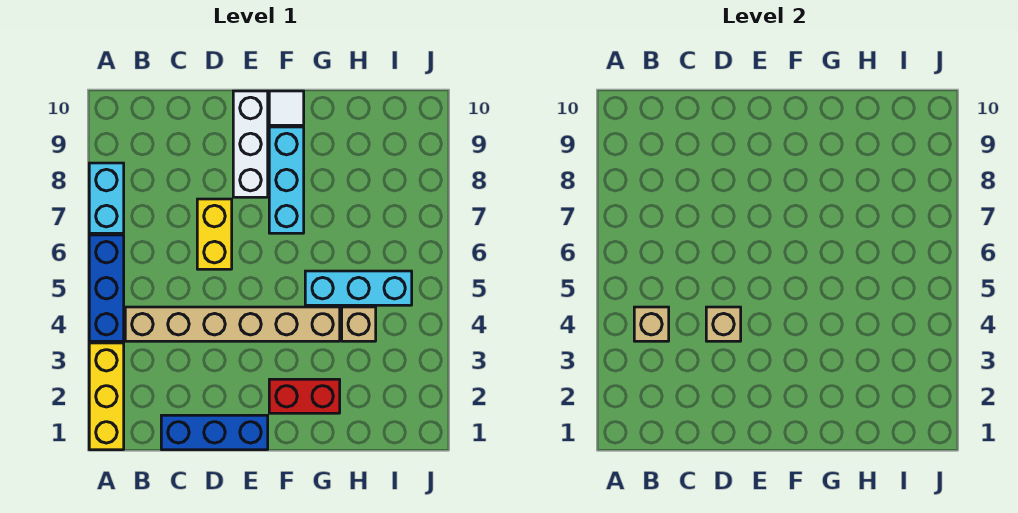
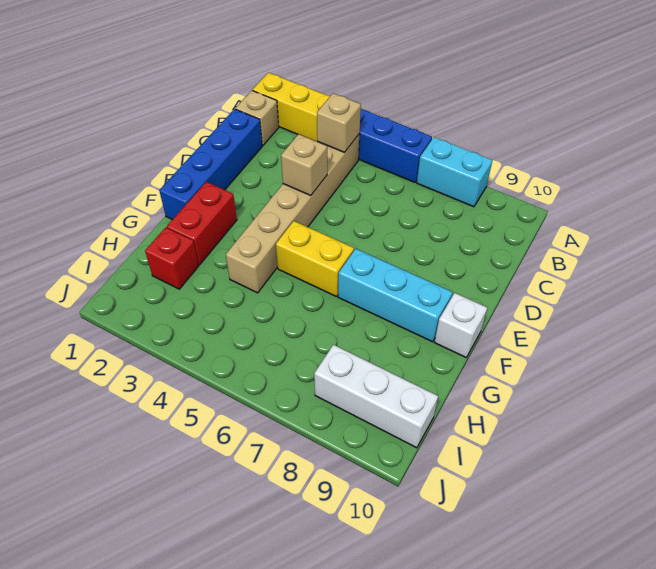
blue brick C1:E1 level 1 -> blue brick C1:F1 level 1
yellow brick D6:D7 level 1 -> yellow brick F5:F6 level 1
white brick E8:E10 level 1 -> white brick I8:I10 level 1
white tile F10 level 1 -> white brick F10 level 1
cyan brick G5:I5 level 1 -> none
none -> red brick H2 level 1
tan brick H4 level 1 -> tan brick B1 level 1

